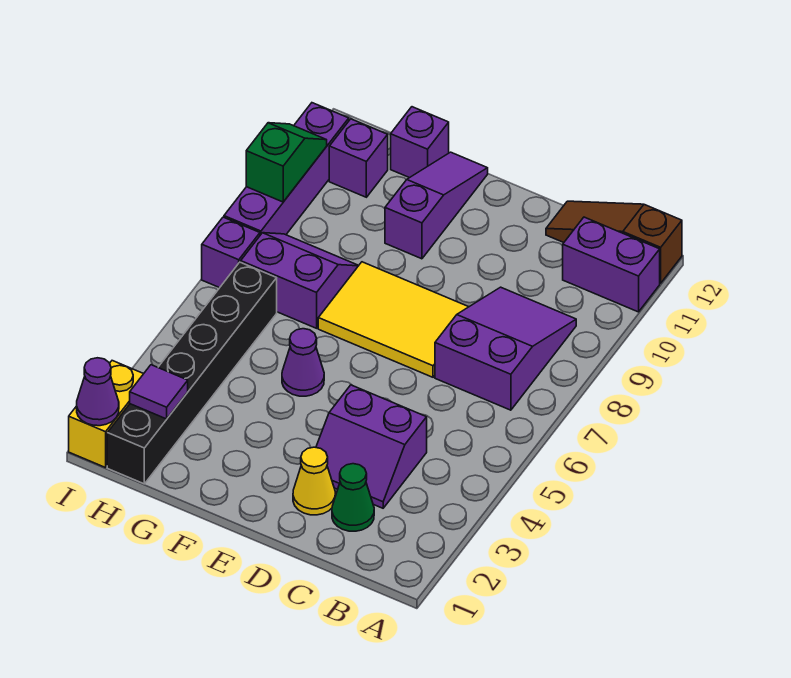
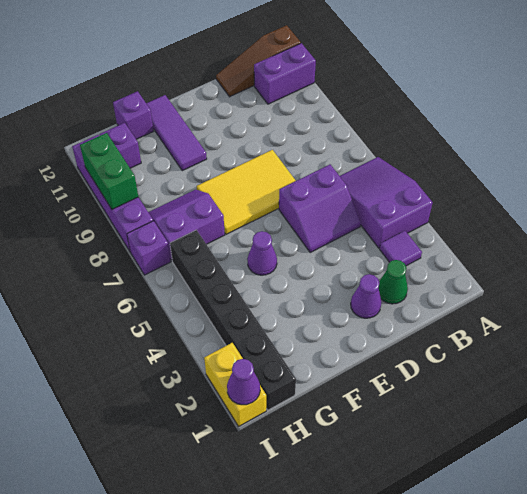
purple slope B7:C9 level 1 top 7 -> purple slope A4:B6 level 1 top 4
purple slope C3:D4 level 1 top 4 -> purple slope C5:D6 level 1 top 6
yellow cone D2 level 1 -> purple cone D2 level 1
purple slope F10:F12 level 1 top 10 -> purple tile F10:F12 level 1
purple tile H2 level 2 -> purple tile B3 level 1
green slope I9:I10 level 2 top 9 -> green brick I9:I10 level 2

